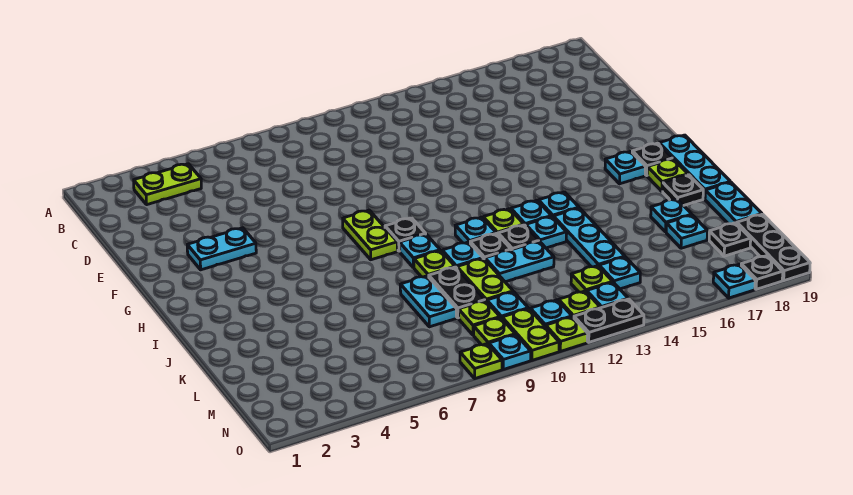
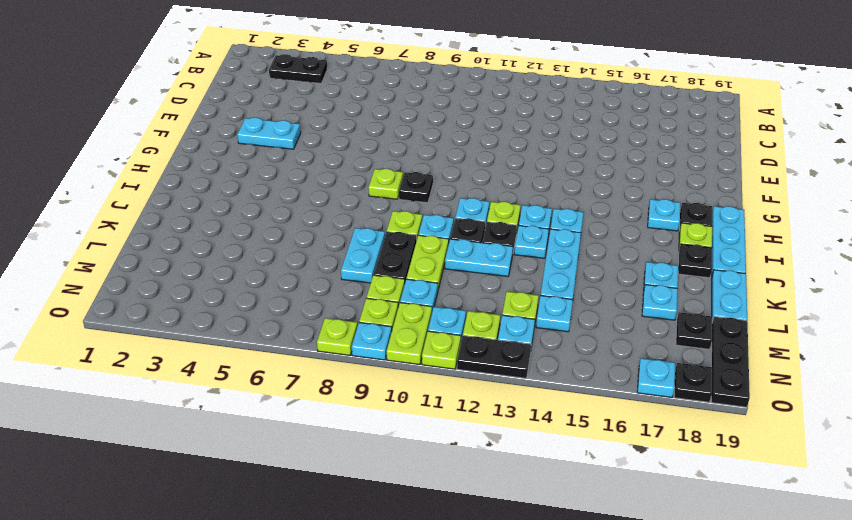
lime plate B3:B4 level 1 -> black plate B3:B4 level 1
lime plate G8:H8 level 1 -> lime plate H8 level 1
cyan plate I9 level 1 -> none

